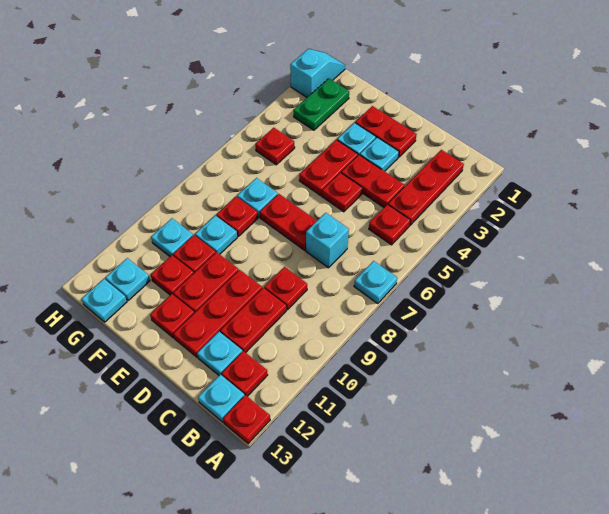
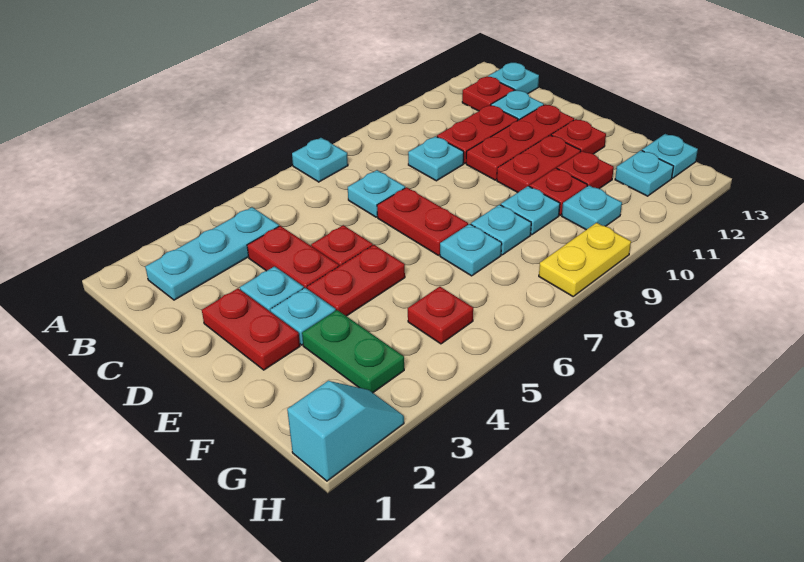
red plate A13 level 1 -> none
red plate B2:B4 level 1 -> cyan plate B2:B4 level 1
red plate B5 level 1 -> none
cyan brick C7 level 1 -> cyan plate C7 level 1
red plate C9 level 1 -> cyan plate C9 level 1
red plate F8 level 1 -> cyan plate F8 level 1
green plate G2:G3 level 1 -> green plate F3:G3 level 1
cyan slope H1:H2 level 1 top 2 -> cyan slope H1:H2 level 1 top 1
none -> yellow plate H8:H9 level 1

